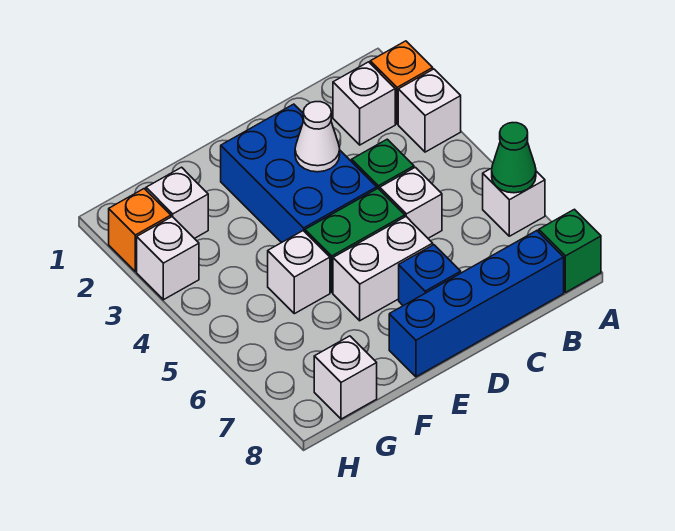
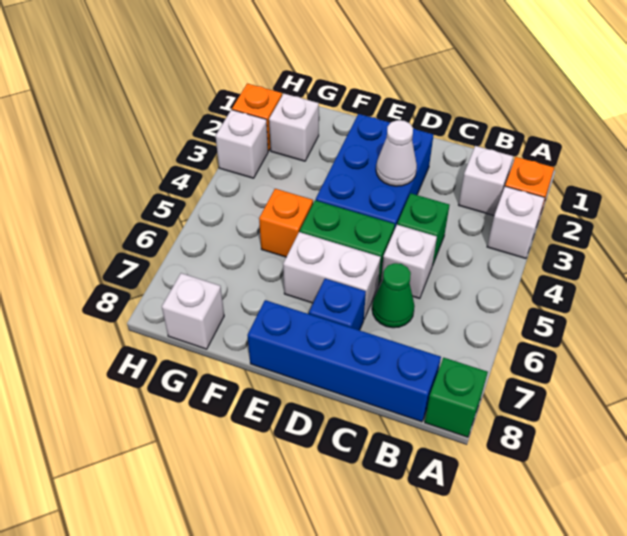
white brick A6 level 1 -> none
green cone A6 level 2 -> green cone C6 level 1
white brick F5 level 1 -> orange brick F5 level 1

